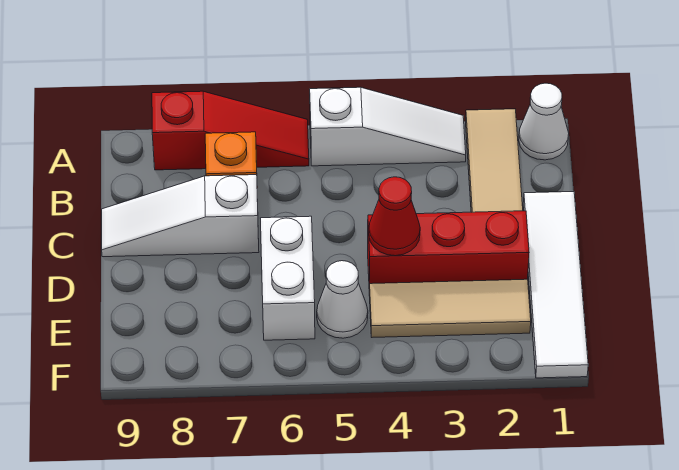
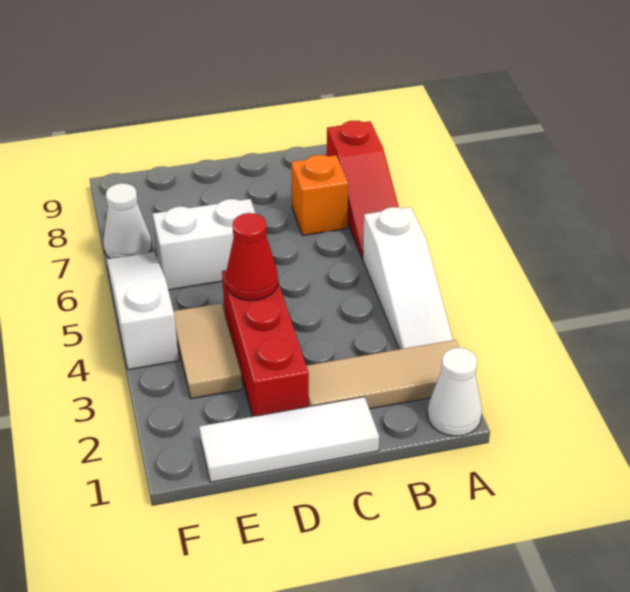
white tile C1:F1 level 1 -> white tile C1:E1 level 1
white slope C7:C9 level 1 top 7 -> white slope F4:F6 level 1 top 4
tan tile E2:E4 level 1 -> tan tile E3:E4 level 1
white cone E5 level 1 -> white cone F7 level 1

